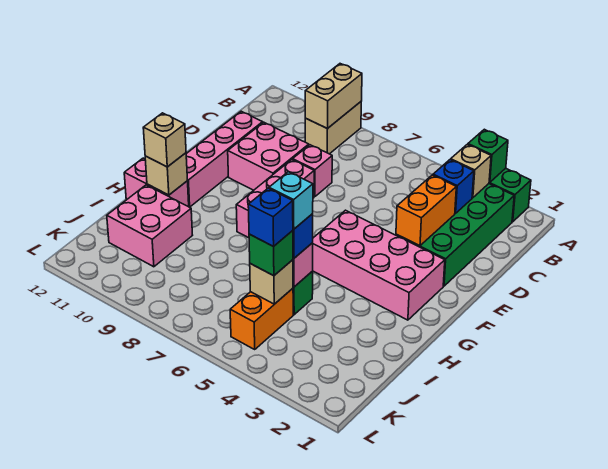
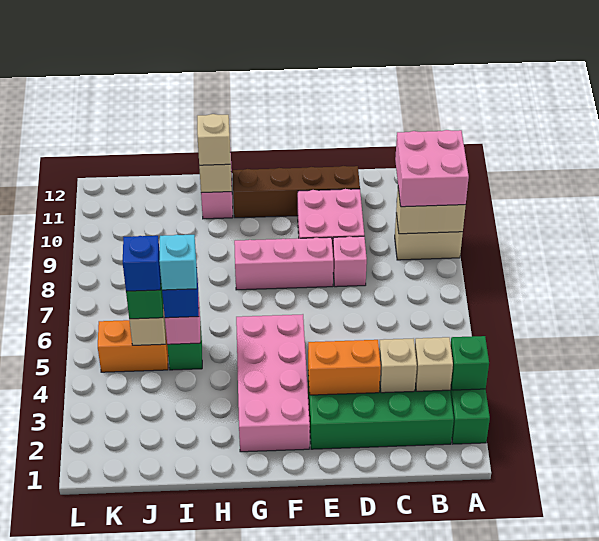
blue brick C3 level 2 -> tan brick C3 level 2
pink brick D11:G11 level 1 -> brown brick D11:G11 level 1
pink brick I10:J11 level 1 -> pink brick A9:B10 level 3

